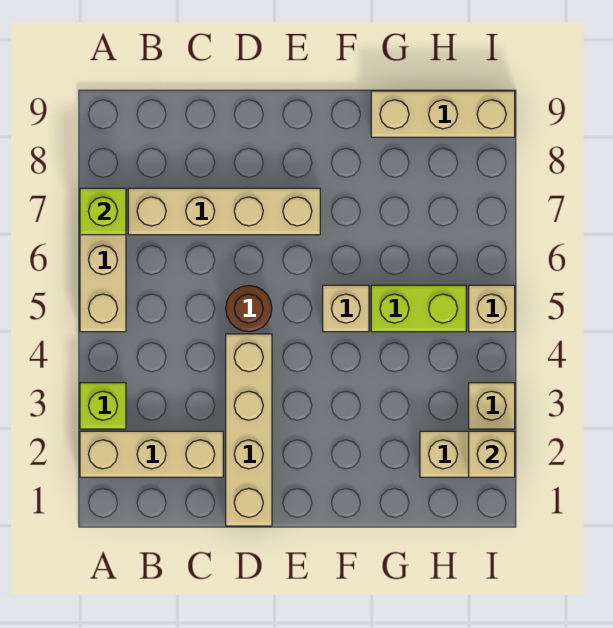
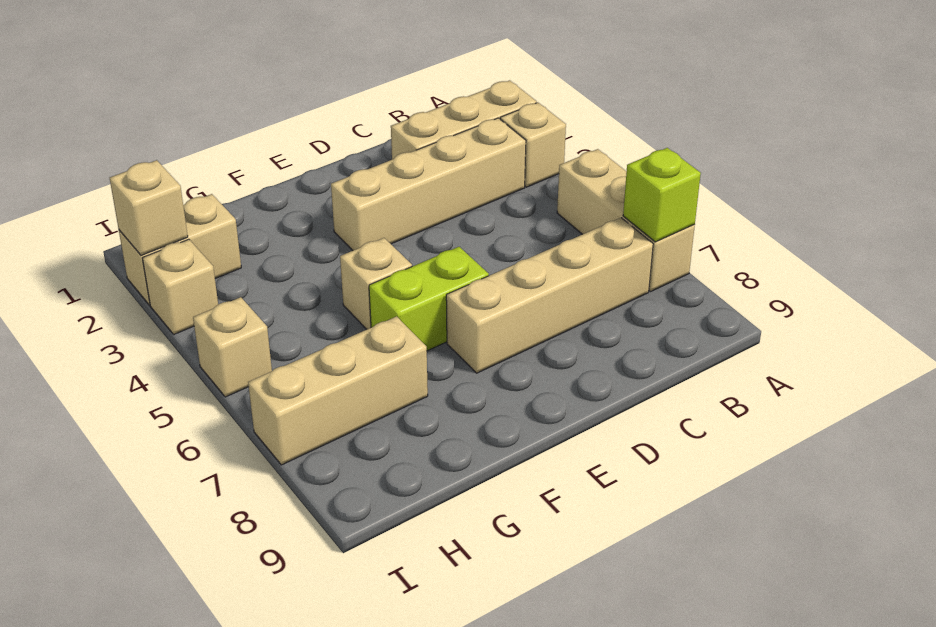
lime brick A3 level 1 -> tan brick A3 level 1
tan brick D1:D4 level 1 -> tan brick B3:E3 level 1
brown round brick D5 level 1 -> none
lime brick G5:H5 level 1 -> lime brick E6:F6 level 1
tan brick G9:I9 level 1 -> tan brick G7:I7 level 1

